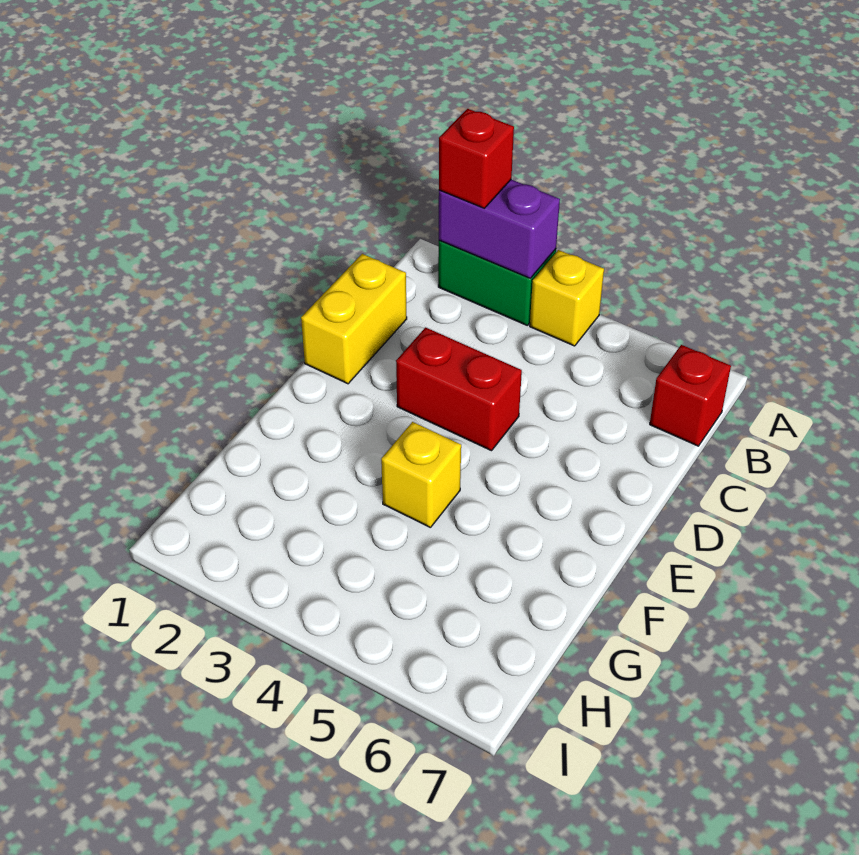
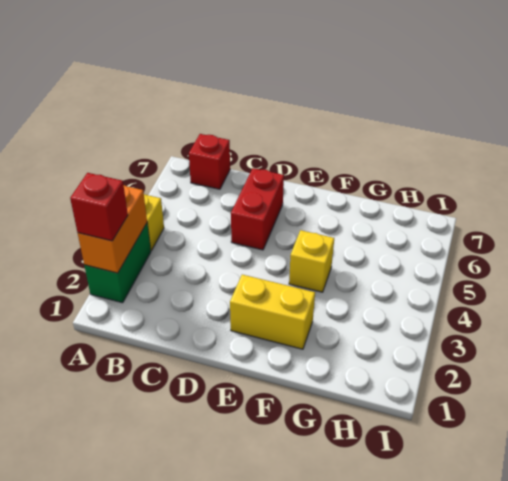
purple brick A2:A3 level 2 -> orange brick A2:A3 level 2
yellow brick C1:D1 level 1 -> yellow brick E2:F2 level 1
red brick D3:D4 level 1 -> red brick D5:D6 level 1

